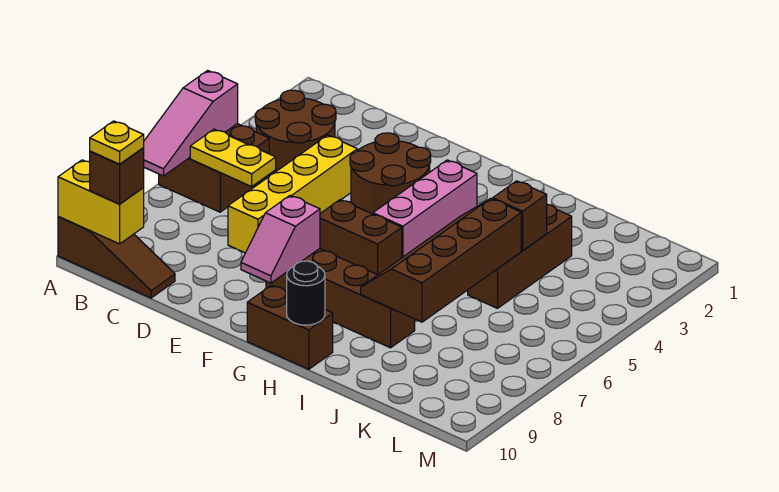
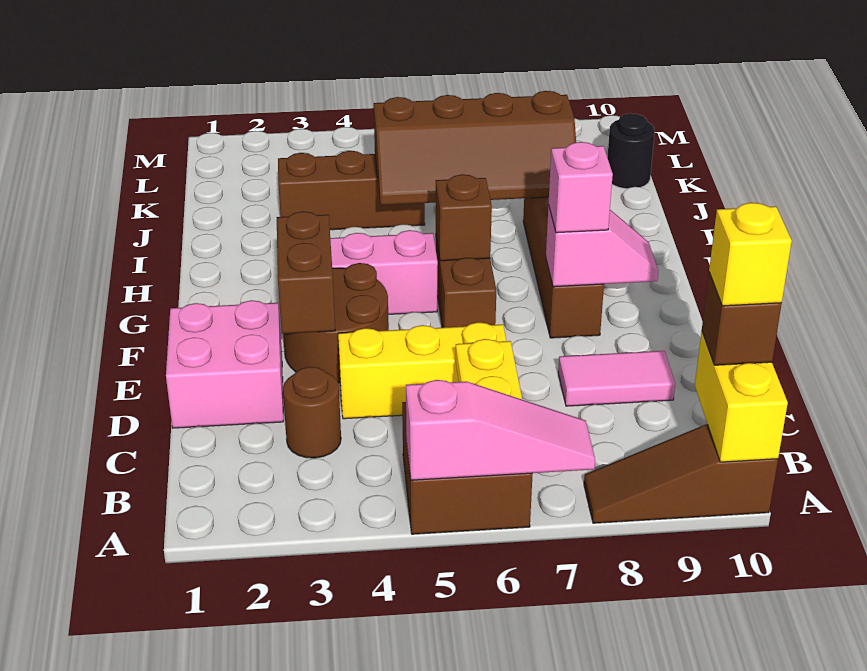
brown slope A10:C10 level 1 top A -> brown slope A8:A10 level 1 top 10
brown round brick B3:C4 level 1 -> brown round brick C3 level 1
yellow plate B10 level 4 -> yellow brick B10 level 4
none -> pink brick D1:E2 level 1
yellow brick D4:D7 level 1 -> yellow brick D4:D6 level 1
none -> pink tile D8:D9 level 1
none -> pink brick F8 level 3
brown brick G10:H10 level 1 -> brown brick E3:F3 level 2
black round brick H10 level 2 -> black round brick K10 level 1
brown brick J4 level 2 -> brown brick G6 level 2

